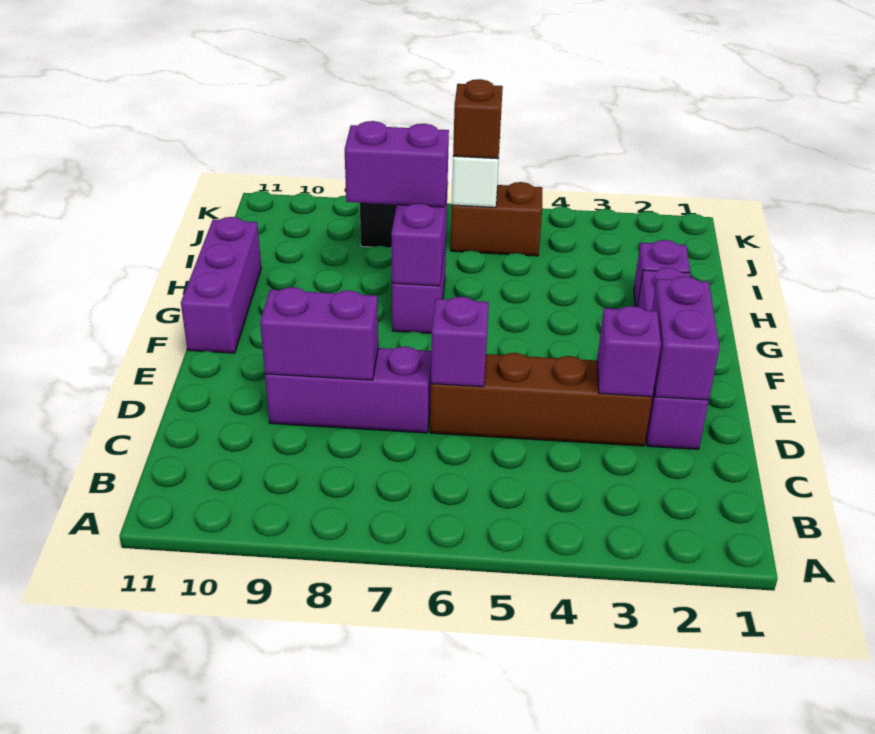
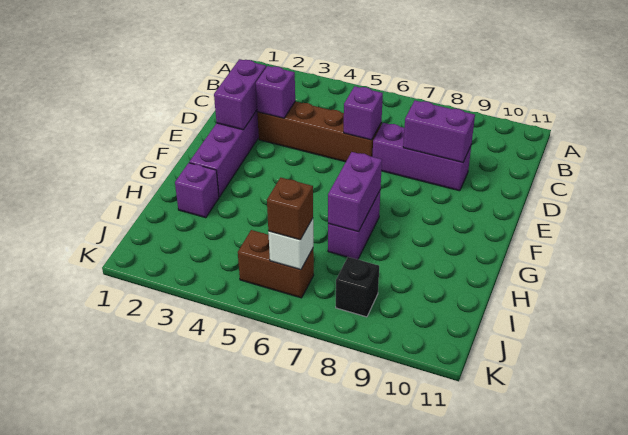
purple brick F11:H11 level 1 -> none
purple brick H7:H8 level 3 -> none

